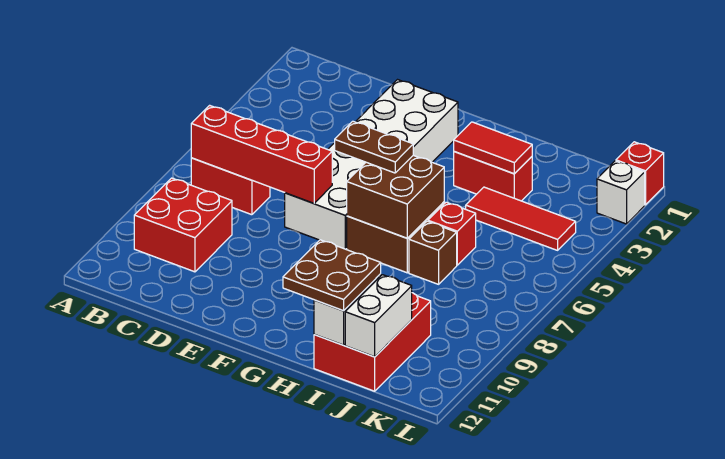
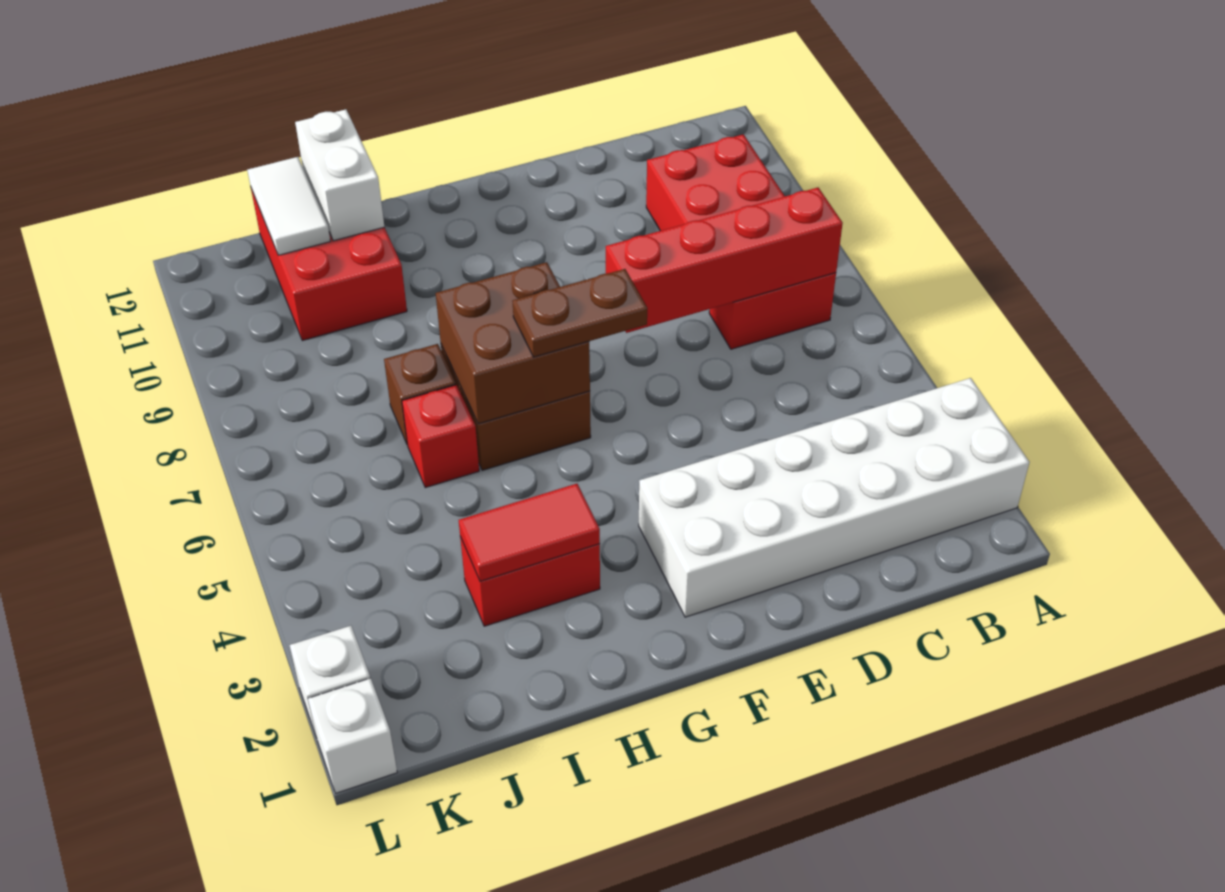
white brick E2:F7 level 1 -> white brick A2:F3 level 1
brown plate H11:I12 level 3 -> none
red tile I4:K4 level 1 -> none
white brick J11:J12 level 2 -> white tile J11:J12 level 2
red brick L1 level 1 -> white brick L1 level 1

